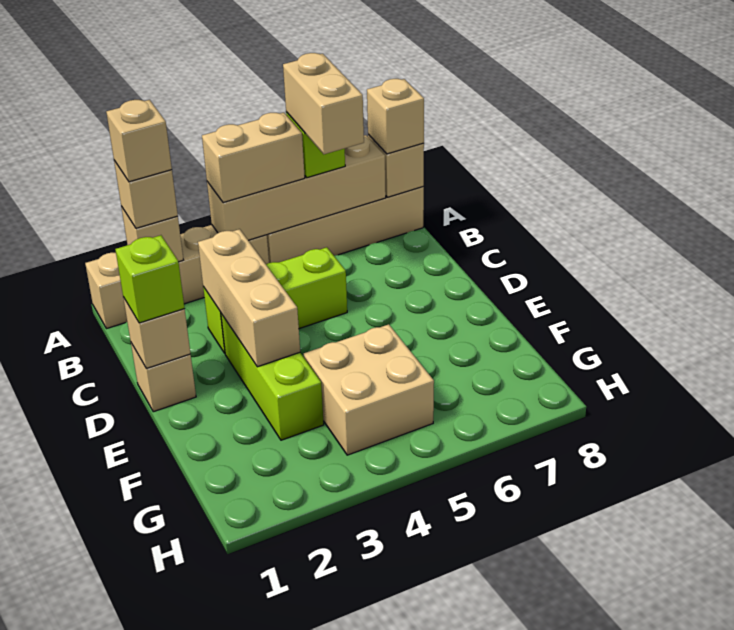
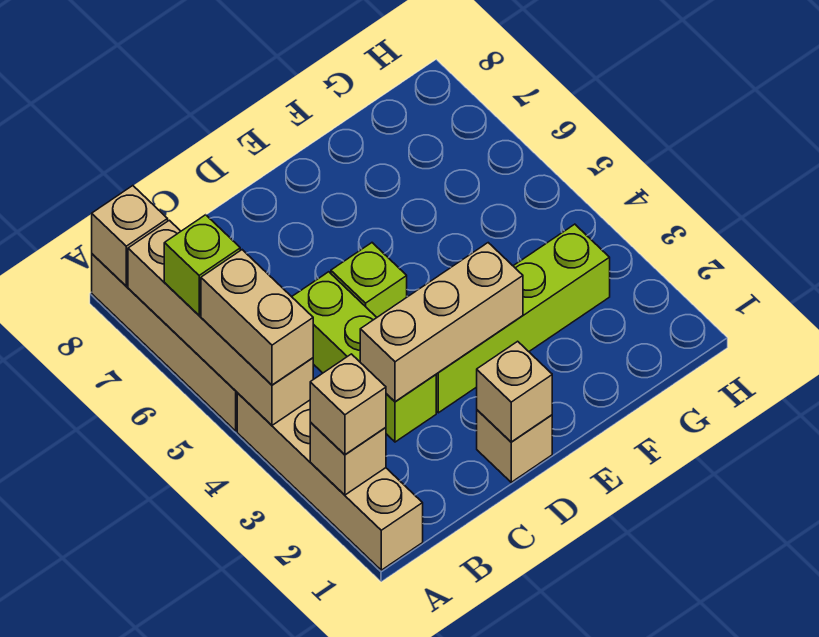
tan brick A2 level 4 -> none
tan brick A6:B6 level 4 -> none
tan brick A8 level 3 -> none
lime brick D1 level 3 -> lime brick D5 level 1
lime brick D3:F3 level 1 -> lime brick D3:G3 level 1
tan brick F4:G5 level 1 -> none

